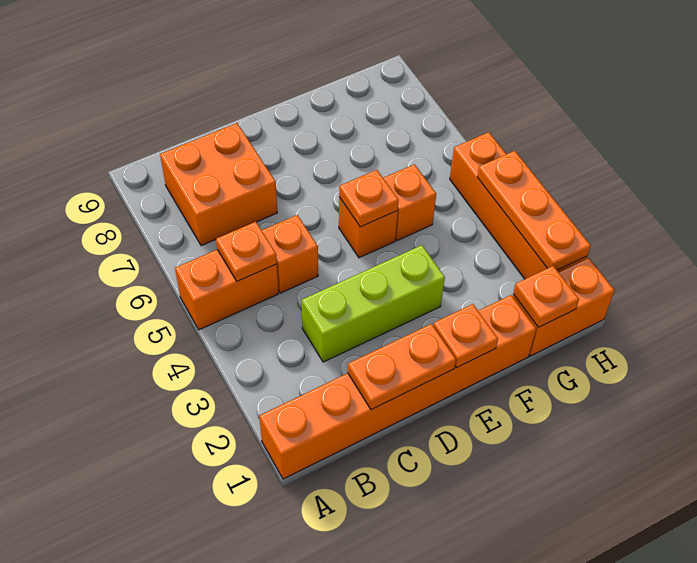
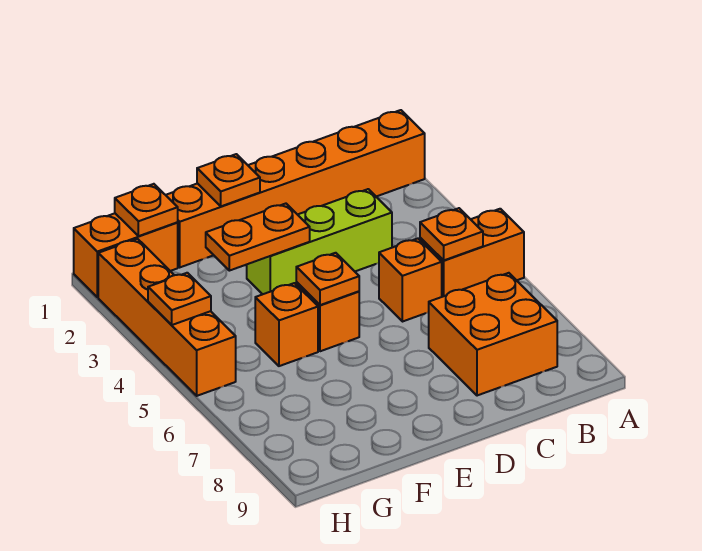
orange plate C1:D1 level 2 -> orange plate E3:F3 level 2
orange plate H2:H4 level 2 -> orange plate H4 level 2

